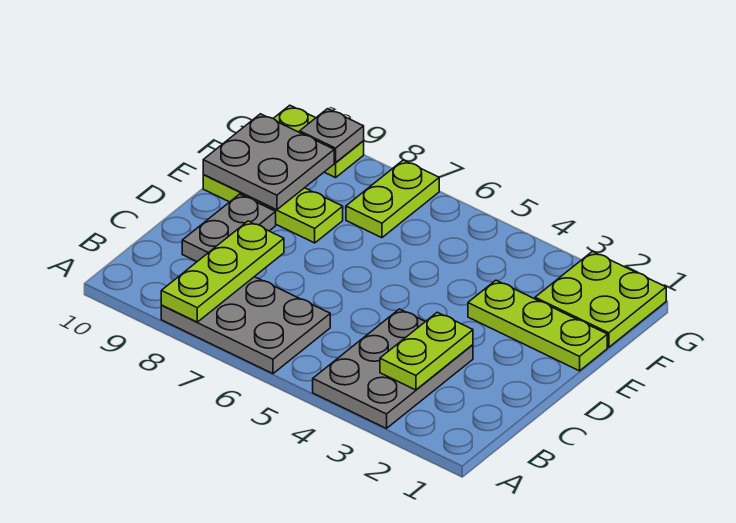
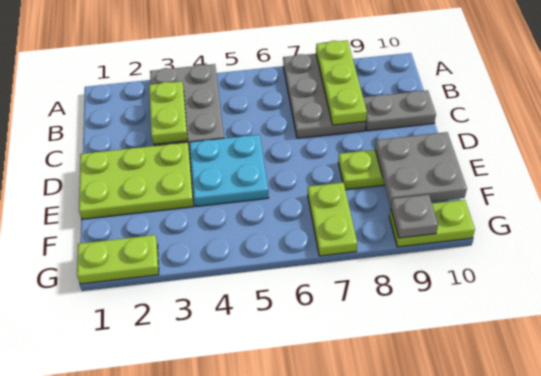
grey plate A6:B8 level 1 -> grey plate A7:C8 level 1
grey plate C9:D9 level 1 -> grey plate C9:C10 level 1
none -> cyan plate D4:E5 level 1
lime plate E1:E3 level 1 -> lime plate D1:E3 level 1
lime plate F1:G2 level 1 -> lime plate G1:G2 level 1

